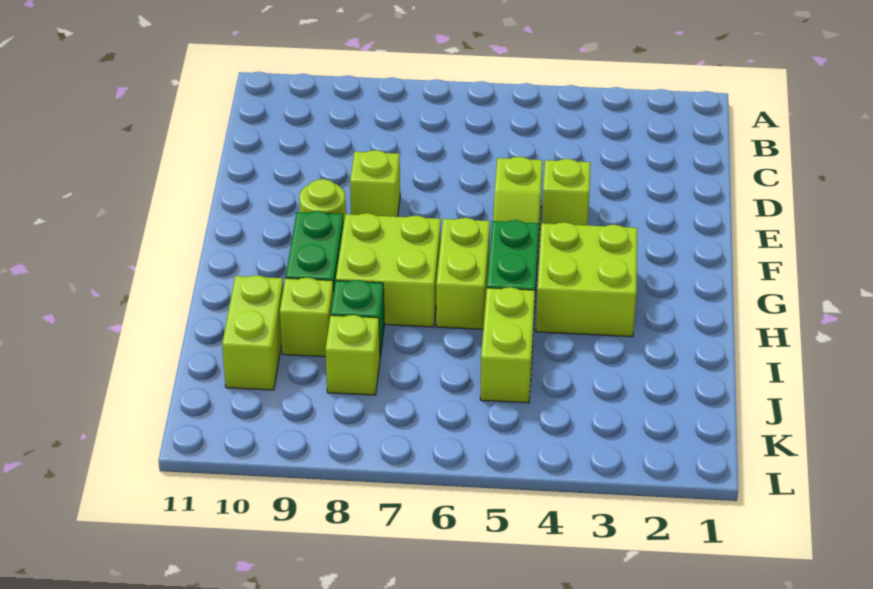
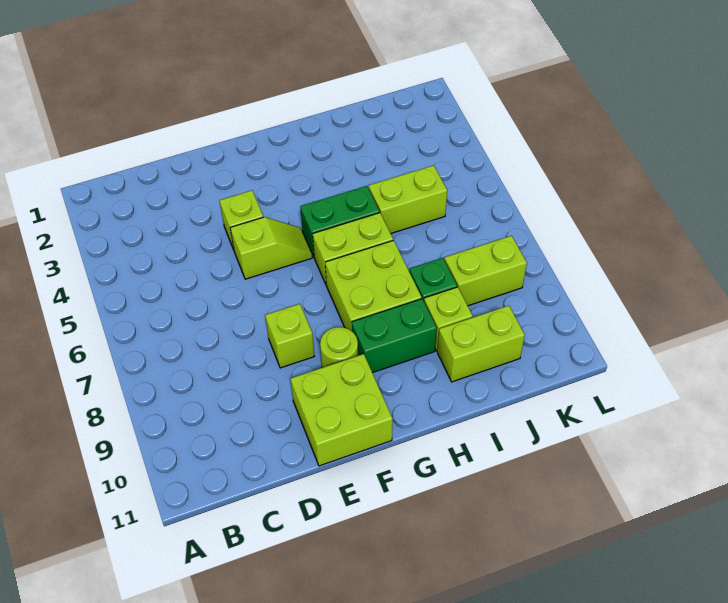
lime brick G3:H4 level 1 -> lime brick E10:F11 level 1
lime brick J8 level 1 -> lime brick J8:K8 level 1

